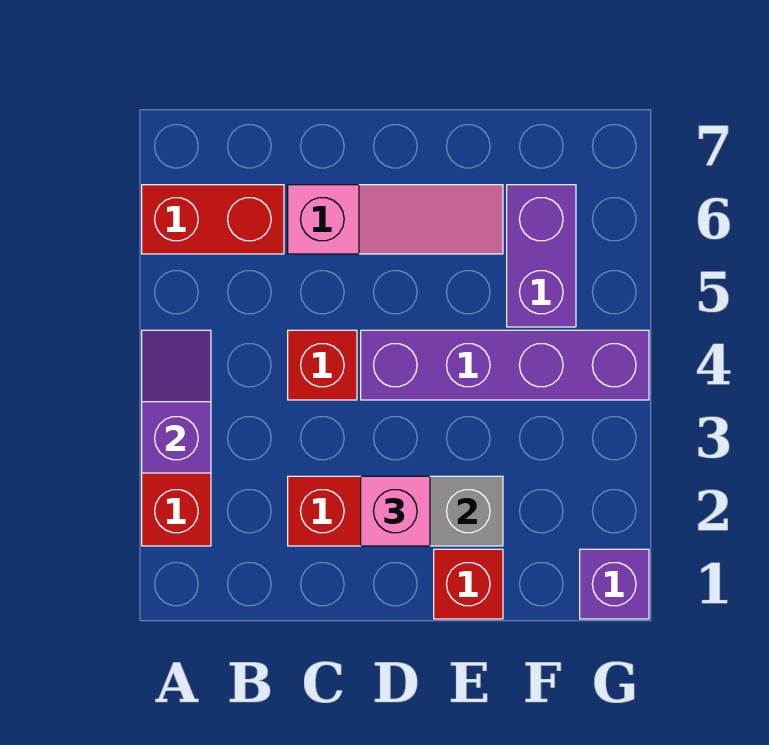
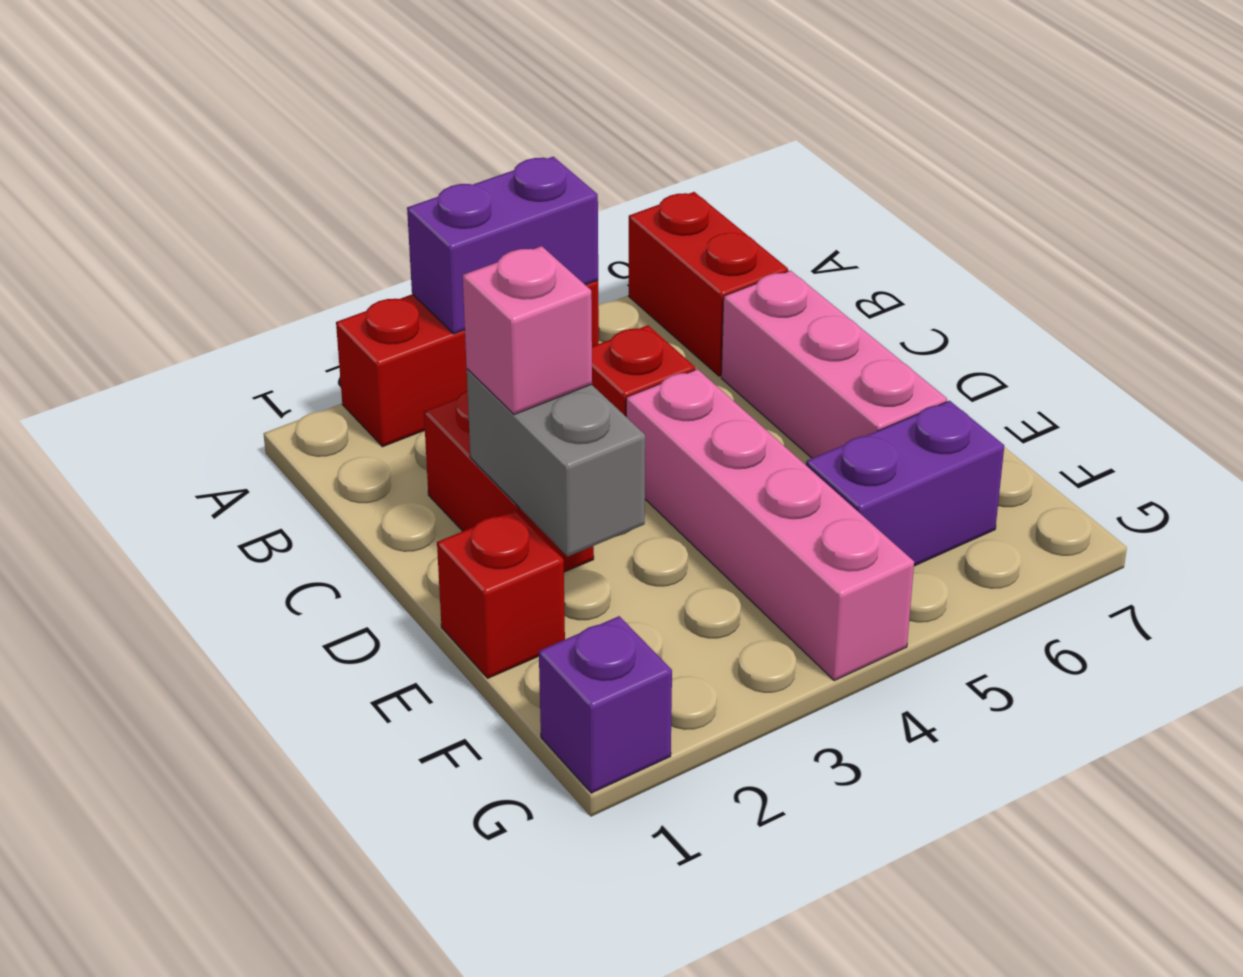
purple slope A3:A4 level 2 top 3 -> purple brick A3:A4 level 2
pink slope C6:E6 level 1 top C -> pink brick C6:E6 level 1
purple brick D4:G4 level 1 -> pink brick D4:G4 level 1

